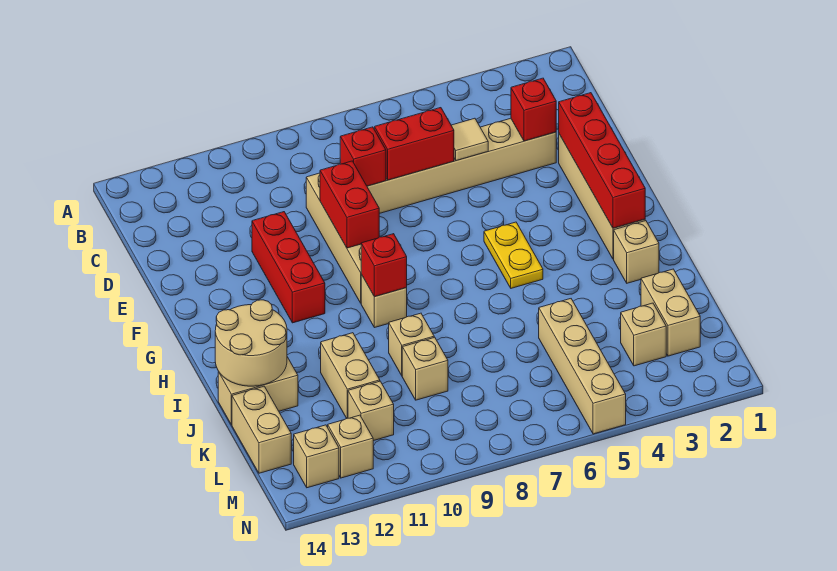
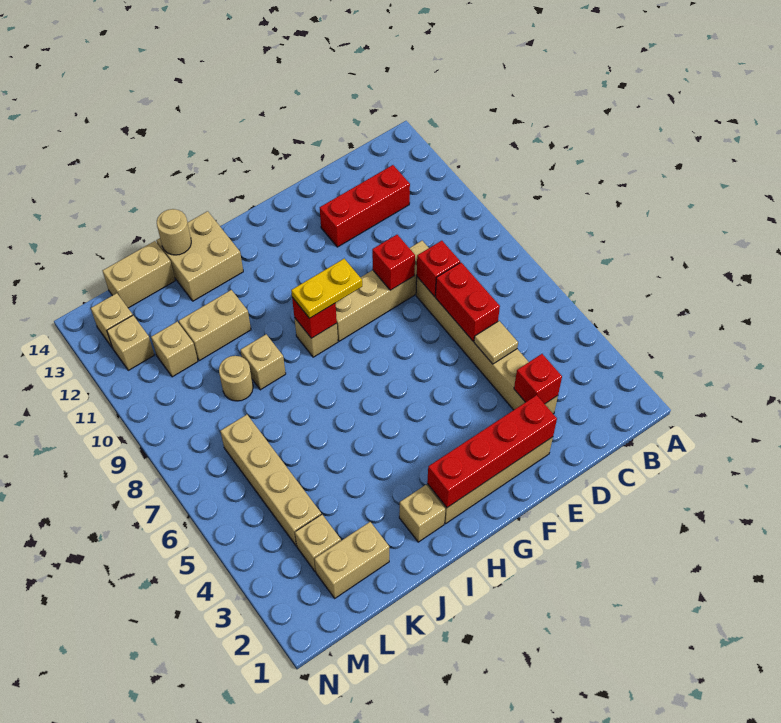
red brick E9:F9 level 2 -> red brick E9 level 2
red brick E11:G11 level 1 -> red brick C12:E12 level 1
yellow plate G5:H5 level 1 -> yellow plate G9:H9 level 3
tan round brick I13:J14 level 2 -> tan round brick J14 level 2
tan brick J13:J14 level 1 -> tan brick I13:J14 level 1
tan brick K5:N5 level 1 -> tan brick L4:L7 level 1
tan brick K9 level 1 -> tan round brick K9 level 1

